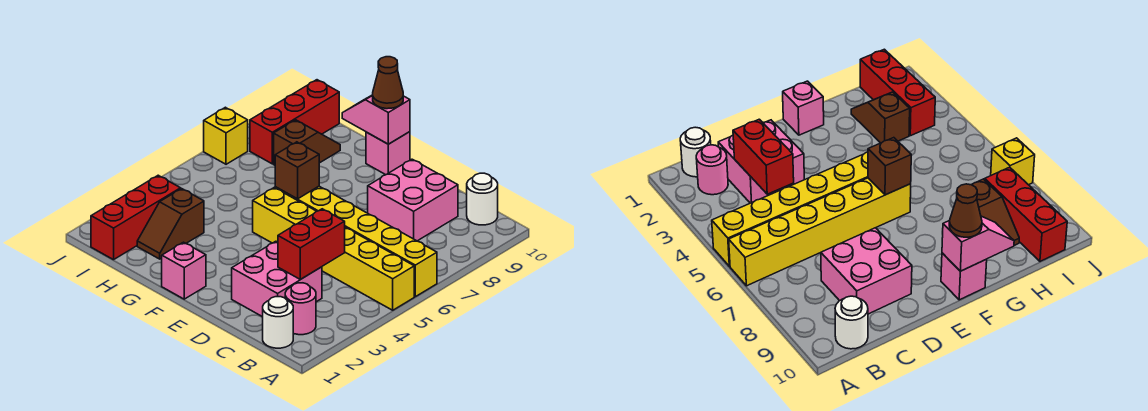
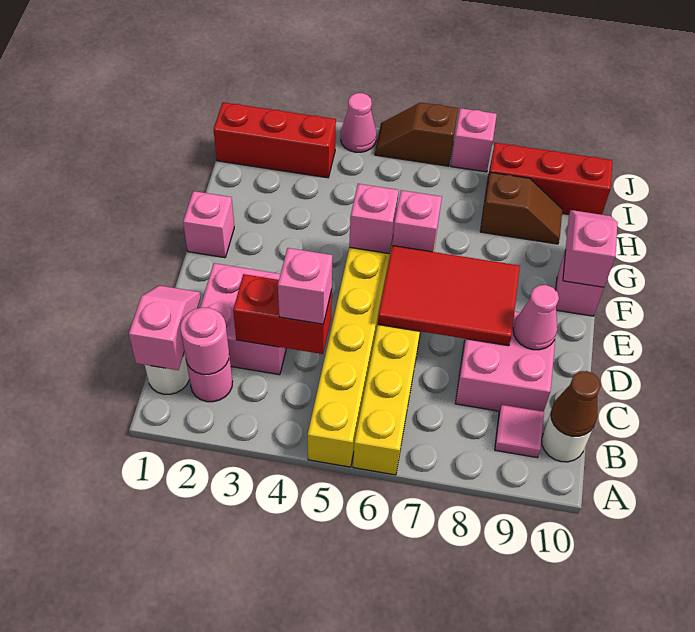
none -> pink slope B1:C1 level 2 top B
none -> pink round brick B2 level 2
none -> pink tile B9 level 1
none -> pink brick C4 level 3
none -> red tile D6:E8 level 2
none -> pink cone D9 level 2
none -> pink brick F5 level 2
brown brick F6 level 2 -> pink brick F6 level 2
brown cone F10 level 3 -> brown cone B10 level 2
brown slope H2:H3 level 1 top 3 -> brown slope J5:J6 level 1 top 6
none -> pink cone J4 level 1
yellow brick J7 level 1 -> pink brick J7 level 1

